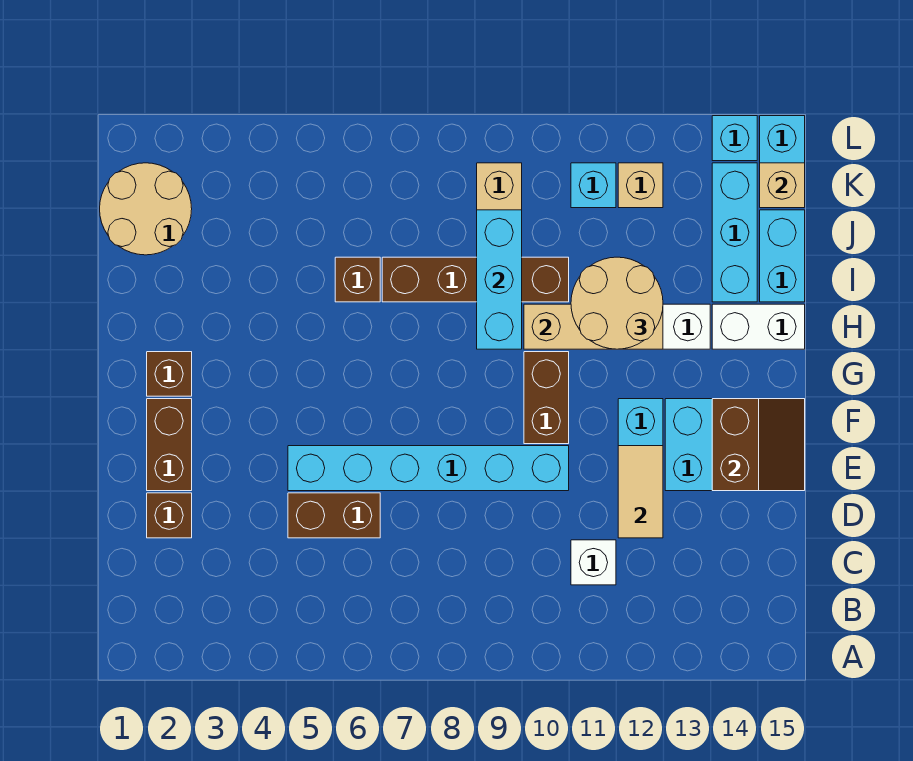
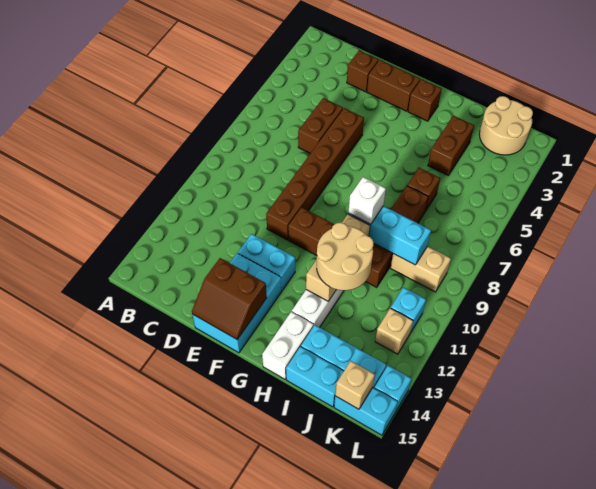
white brick C11 level 1 -> white brick H9 level 3
tan tile D12:E12 level 2 -> none
cyan brick E5:E10 level 1 -> brown brick E5:E10 level 1
none -> brown brick I3:I4 level 1

